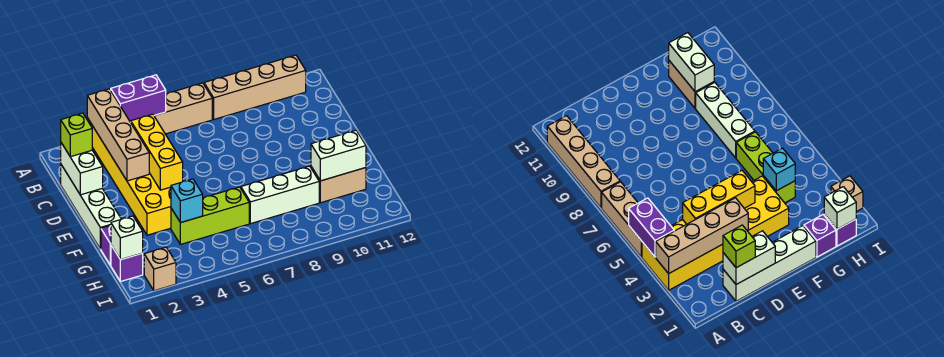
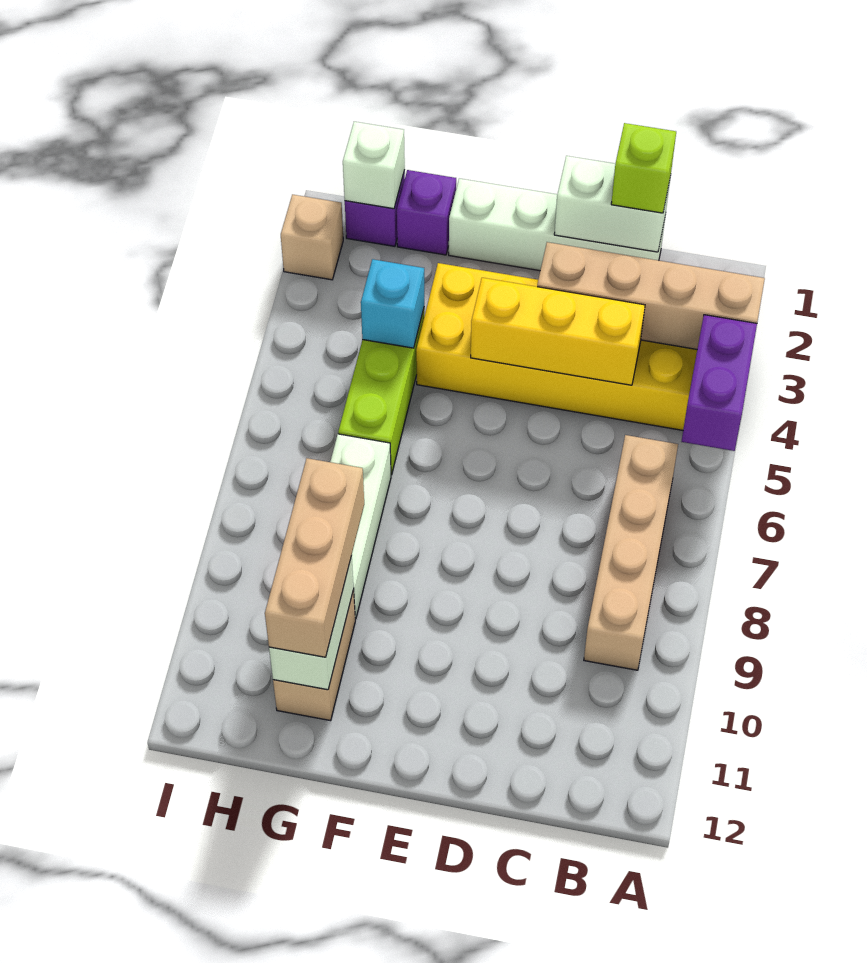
tan brick A5:A7 level 1 -> tan brick G9:G11 level 3
tan brick A8:A11 level 1 -> tan brick B6:B9 level 1

